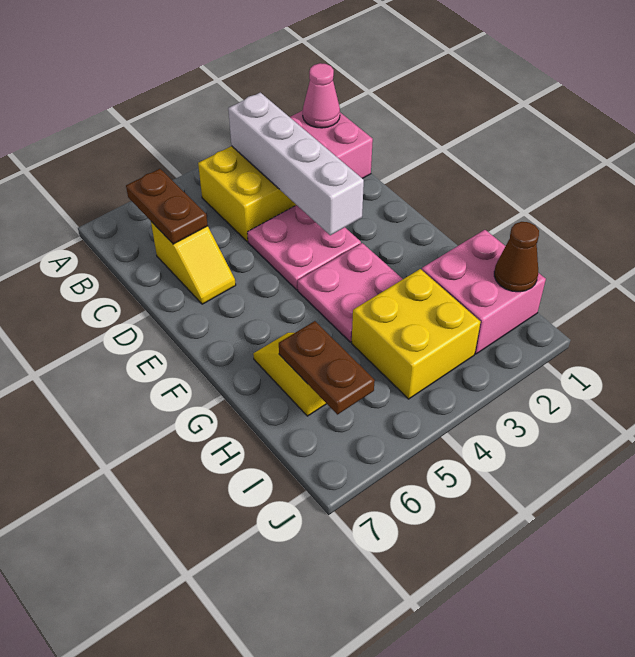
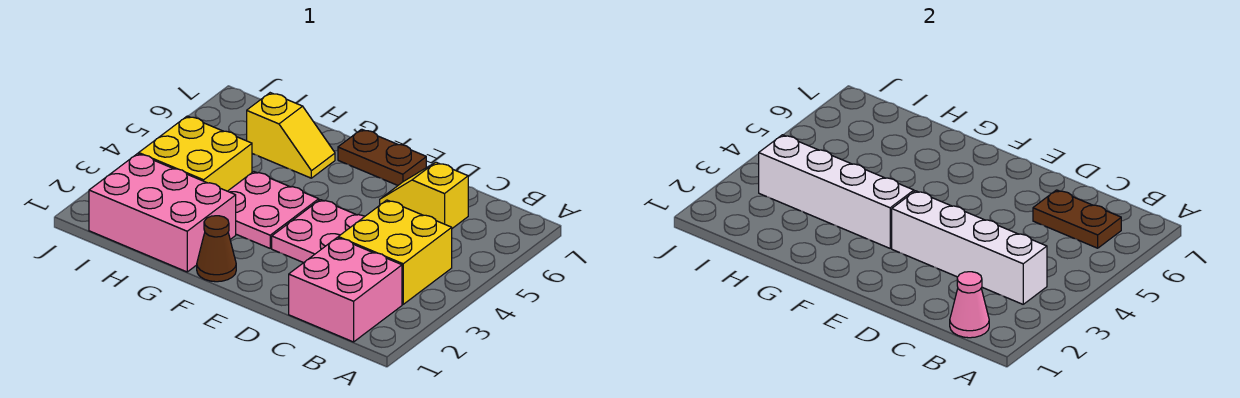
none -> white brick F3:I3 level 2
pink brick H1:I2 level 1 -> pink brick G1:I2 level 1
brown plate H6:I6 level 2 -> brown plate E7:F7 level 1
brown cone I1 level 2 -> brown cone F1 level 1

